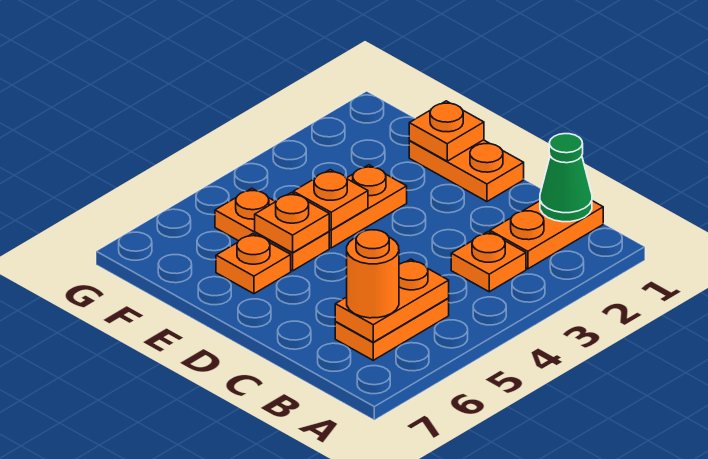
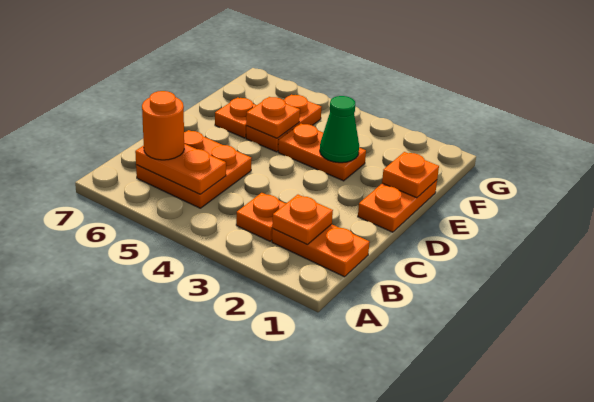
green cone B1 level 2 -> green cone E3 level 2
orange plate B5:B6 level 1 -> orange plate B5:C6 level 1
orange plate E4 level 2 -> orange plate B2 level 2

